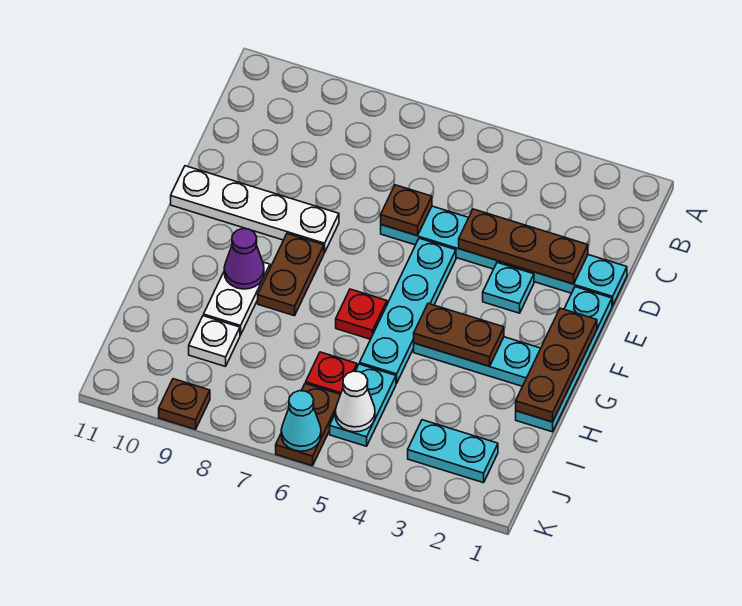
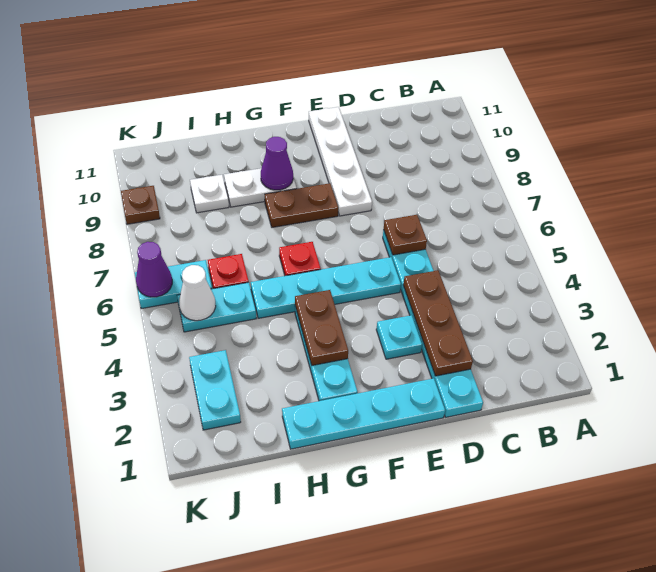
brown plate F1:H1 level 2 -> none
brown plate J6:K6 level 1 -> cyan plate J6:K6 level 1
cyan cone K6 level 2 -> purple cone K6 level 2

